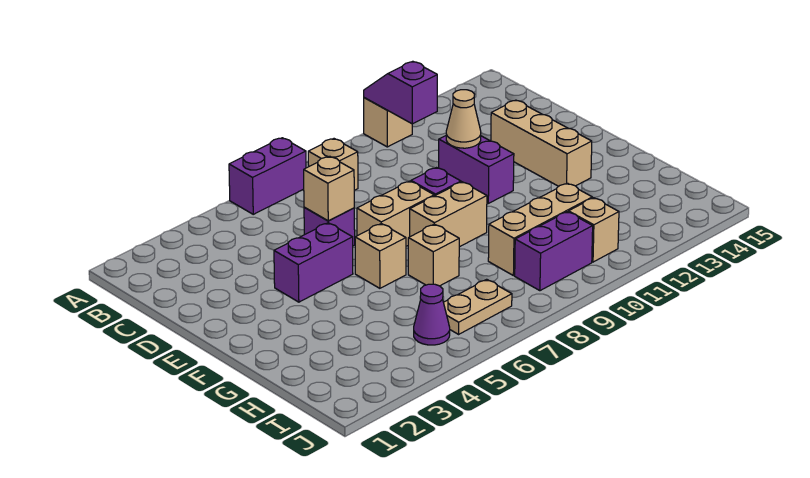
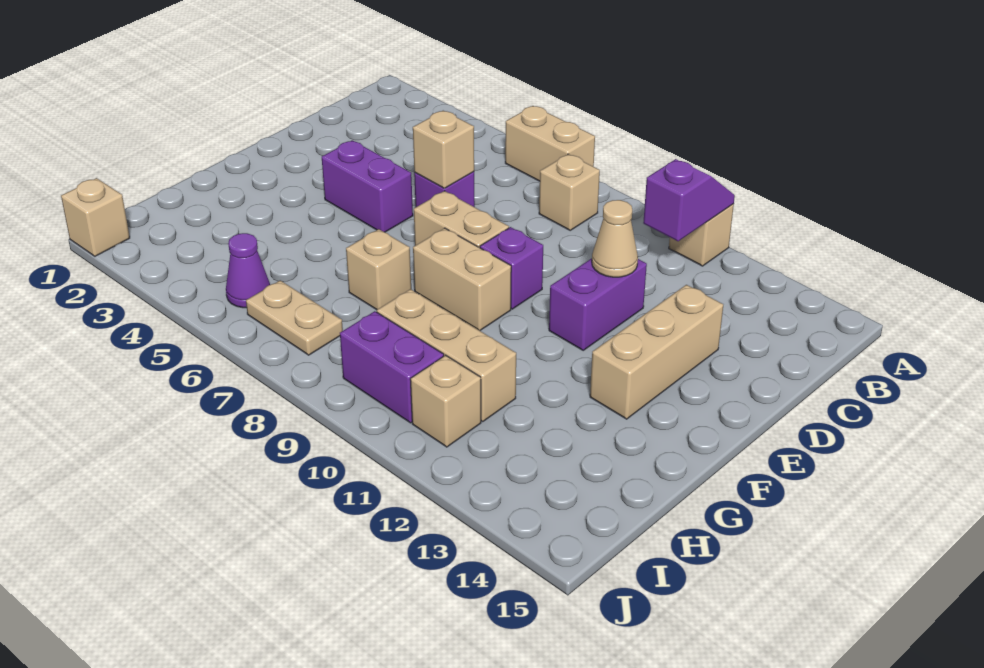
purple brick A6:A7 level 1 -> tan brick A6:A7 level 1
tan brick F6 level 1 -> tan brick J1 level 1

